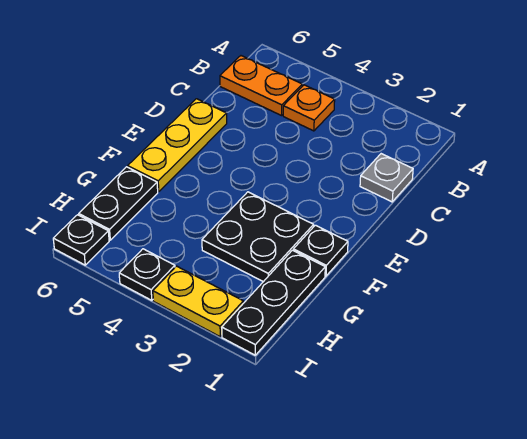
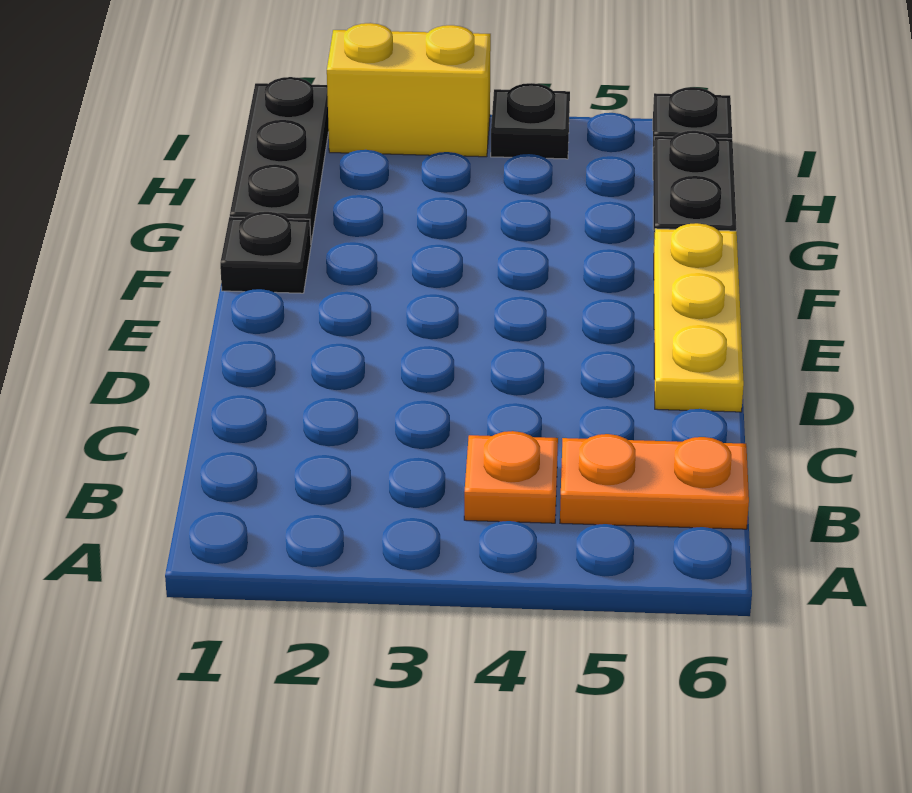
grey plate C1 level 1 -> none
black plate F2:G3 level 1 -> none
yellow plate I2:I3 level 1 -> yellow brick I2:I3 level 1

